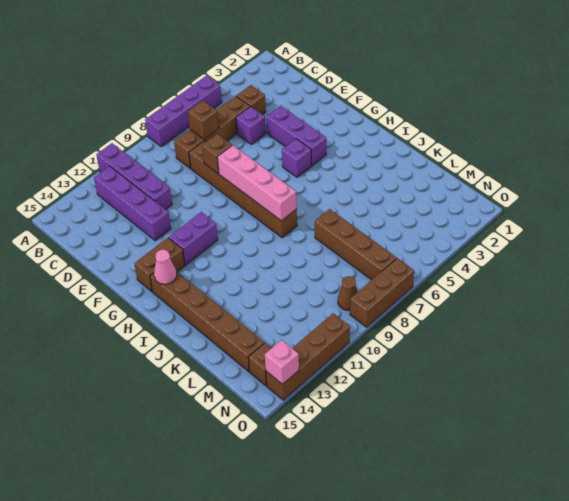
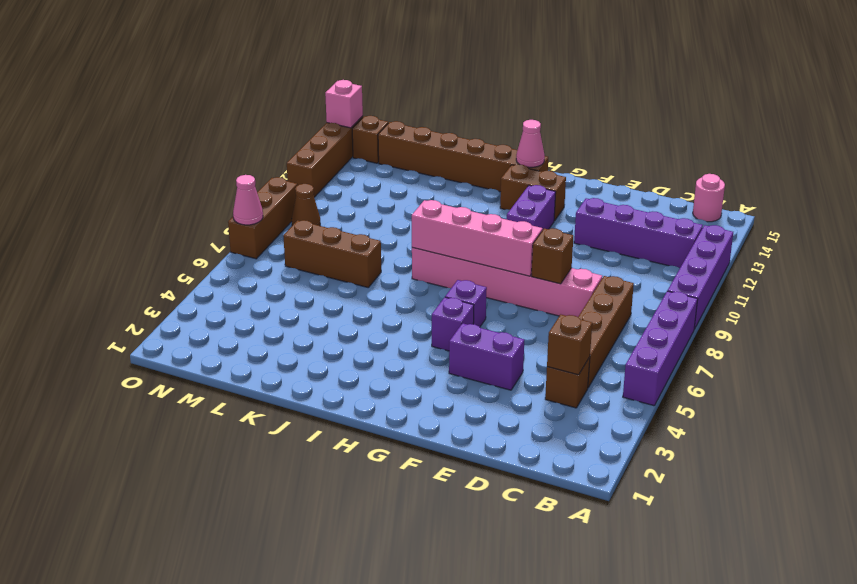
purple brick A11:D11 level 1 -> purple brick A9:A12 level 1
none -> pink round brick B15 level 1
brown brick C7 level 2 -> brown brick C4 level 2
purple brick D5 level 1 -> purple brick G6 level 1
brown brick D8:I8 level 1 -> pink brick D8:I8 level 1
purple brick E4:G4 level 1 -> purple brick E4:F4 level 1
brown brick G13:G14 level 1 -> brown brick G13:H13 level 1
brown brick K7:N7 level 1 -> brown brick K7:M7 level 1
none -> pink cone O7 level 2

